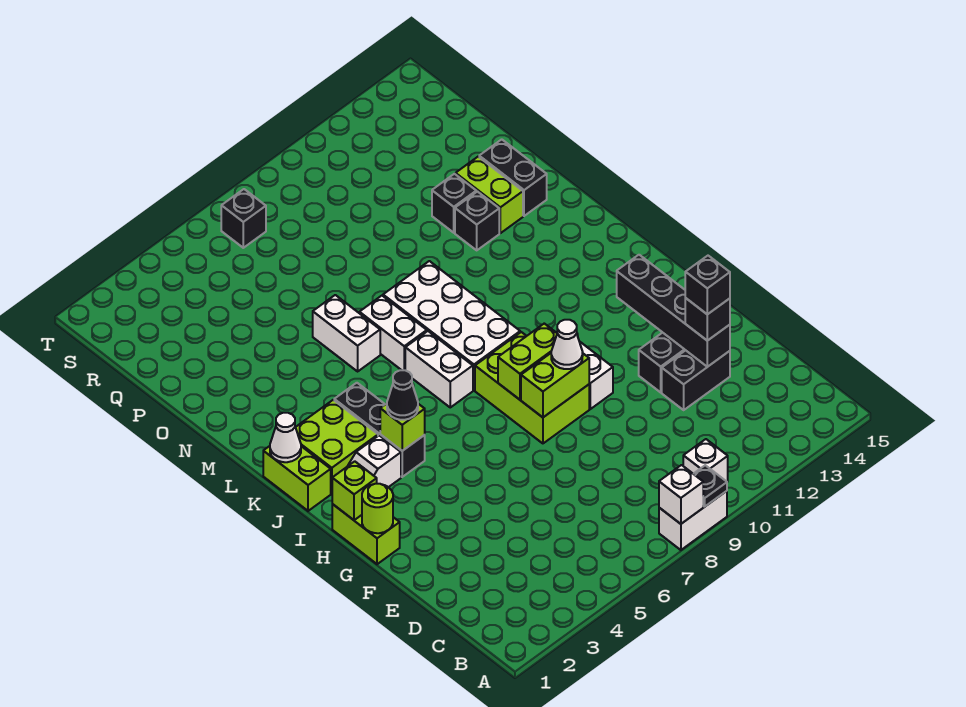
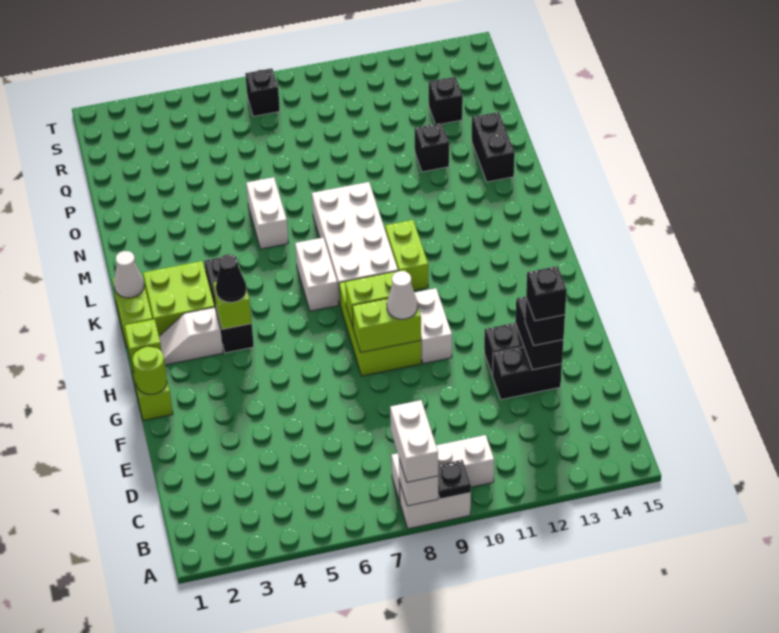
white brick B10 level 1 -> white brick B8:B10 level 1
black brick E13:H13 level 2 -> black brick E13:F13 level 2
white brick L7:M7 level 1 -> white brick A8:B8 level 3
black brick N12 level 1 -> black brick Q13 level 1
lime brick N13:O13 level 1 -> lime brick J10:K10 level 1

